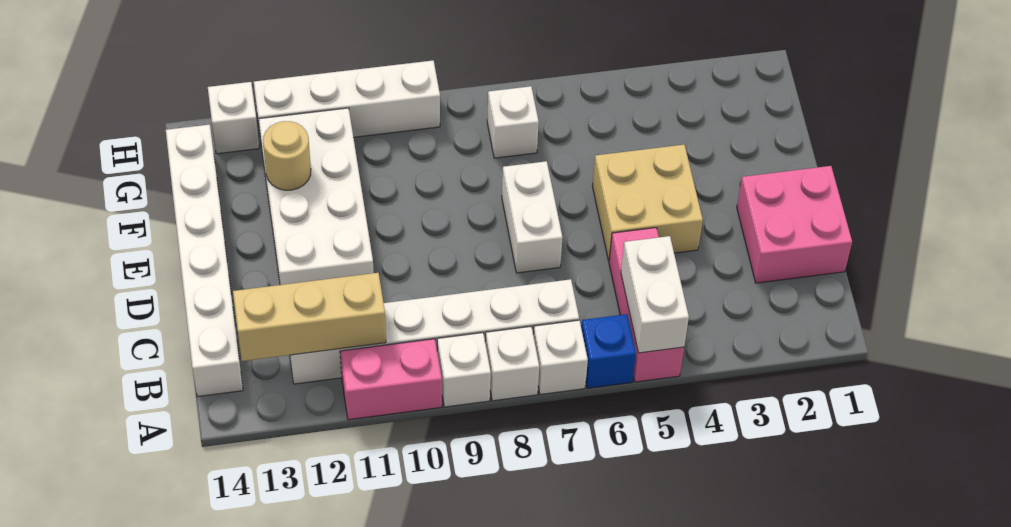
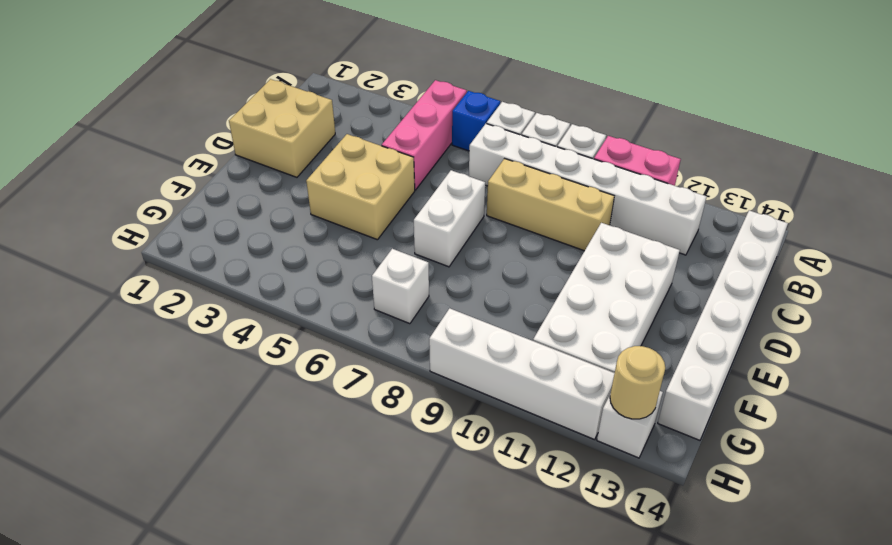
white brick A5:B5 level 2 -> none
tan brick B11:B13 level 2 -> tan brick C8:C10 level 1
pink brick C1:D2 level 1 -> tan brick C1:D2 level 1
tan round brick F12 level 2 -> tan round brick H13 level 2

